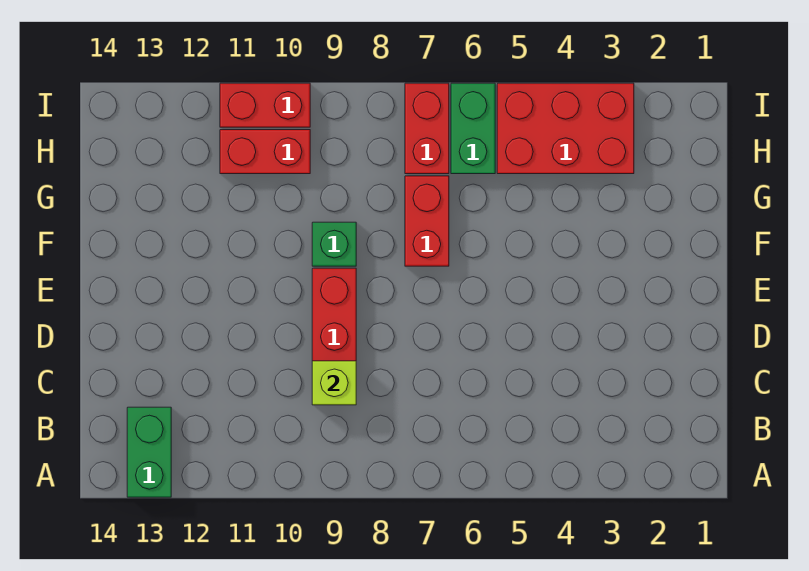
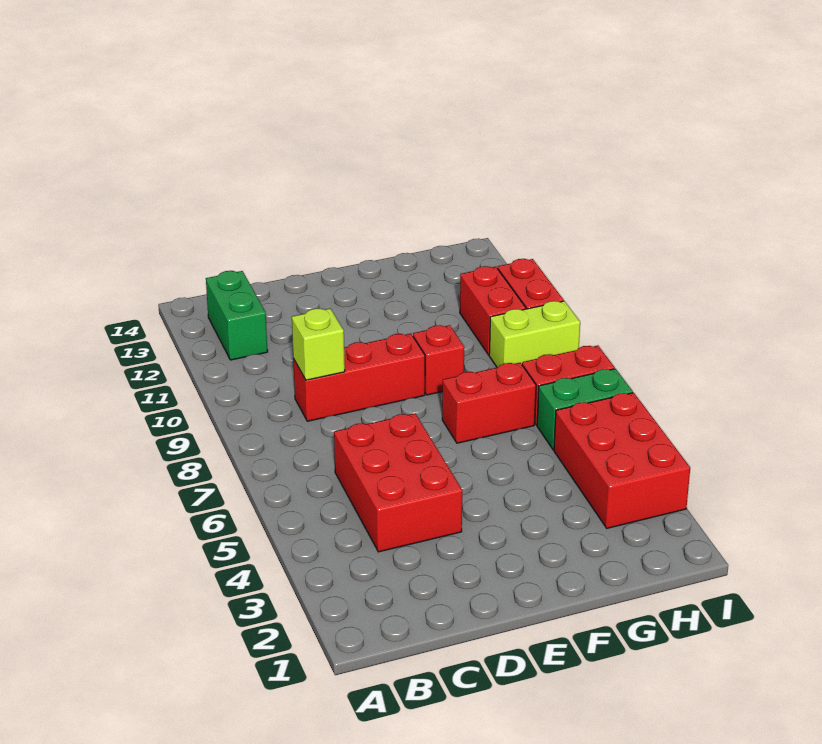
green brick A13:B13 level 1 -> green brick B12:B13 level 1
none -> red brick C4:D6 level 1
green brick F9 level 1 -> red brick F9 level 1
none -> lime brick H9:I9 level 1

